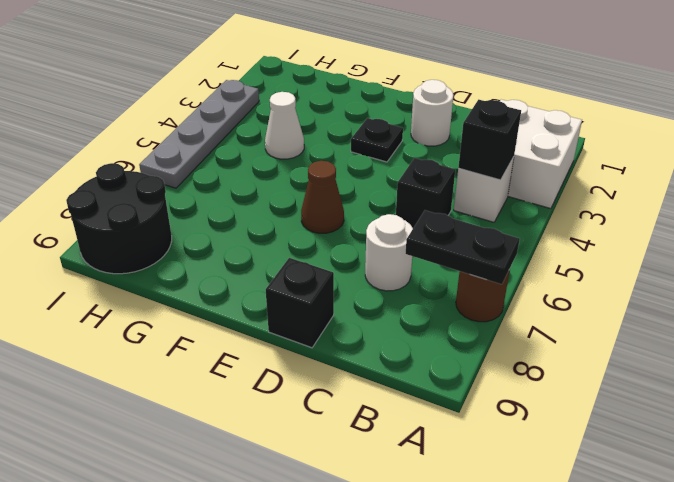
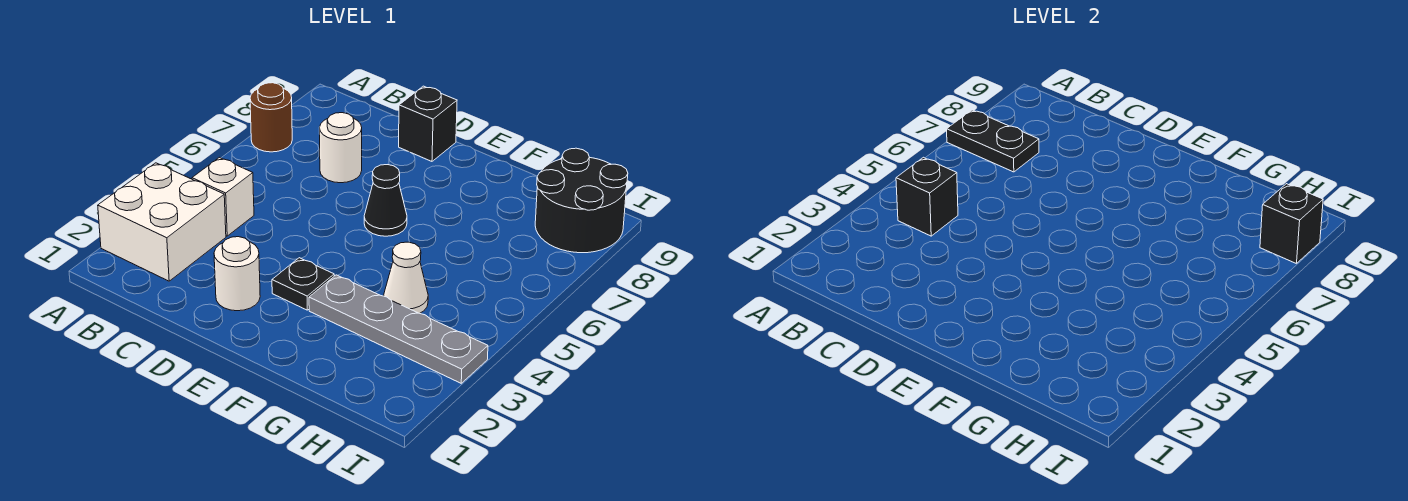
black brick C5 level 1 -> black brick I8 level 2
brown cone E6 level 1 -> black cone E6 level 1
grey plate I3:I6 level 1 -> grey plate F3:I3 level 1

